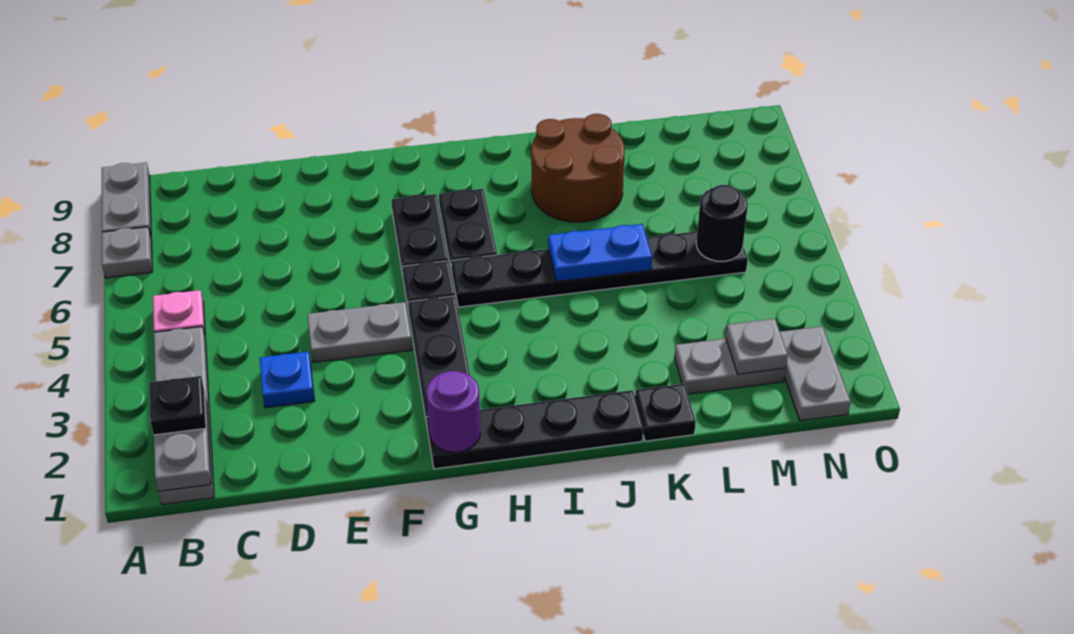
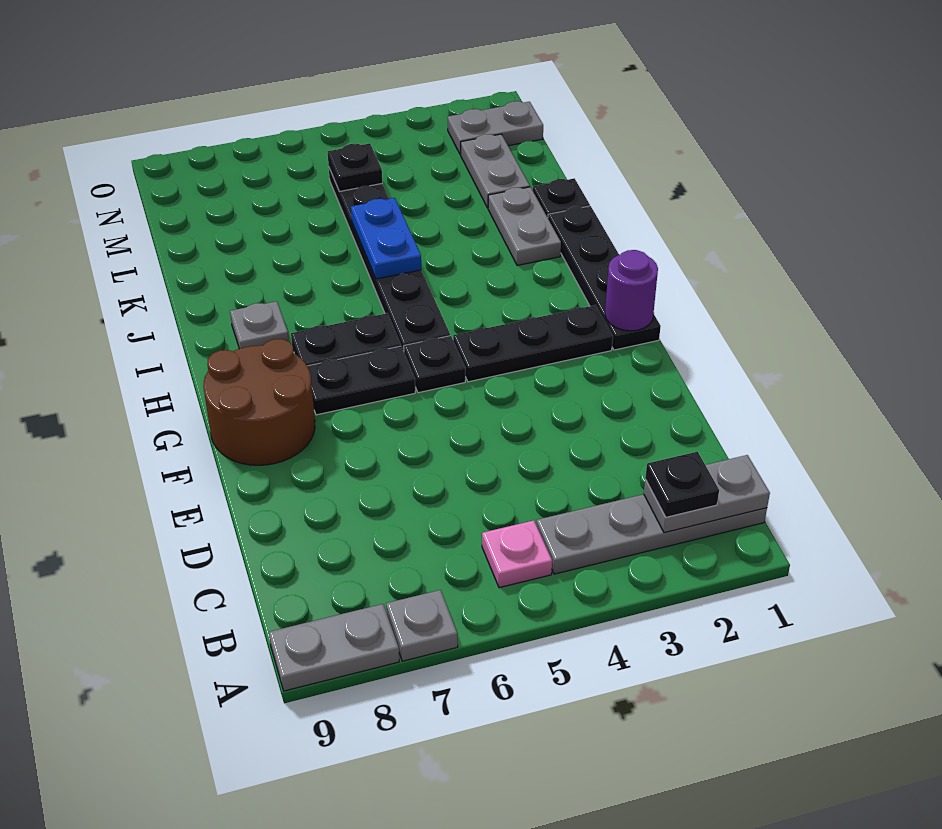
blue plate D3 level 1 -> none
grey plate E4:F4 level 1 -> grey plate J2:K2 level 1
brown round brick J7:K8 level 1 -> brown round brick F8:G9 level 1
grey plate M2 level 2 -> grey plate I8 level 1
black round brick M5 level 2 -> black plate M5 level 2

